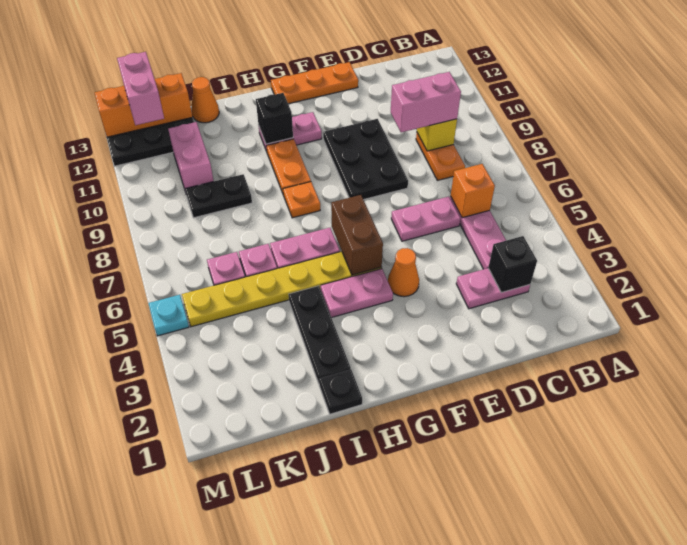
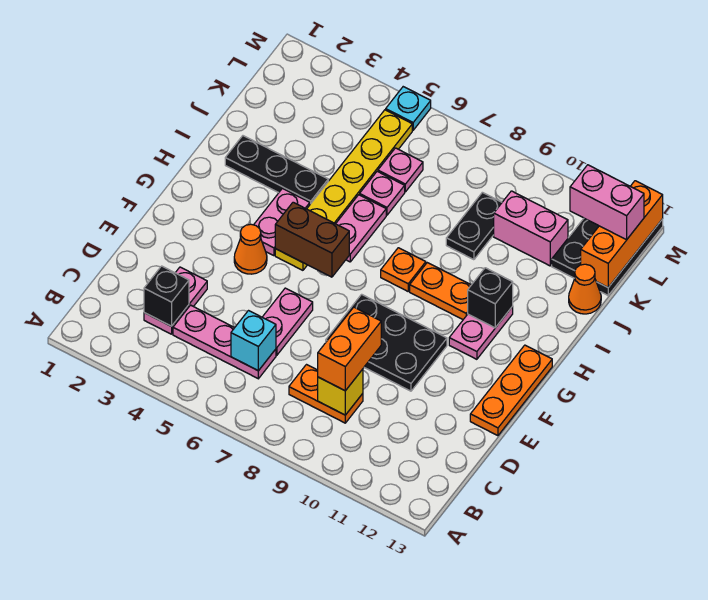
orange brick C6 level 2 -> cyan brick C6 level 2
pink brick C9:D9 level 3 -> orange brick C9:D9 level 3
black plate I1 level 1 -> none

